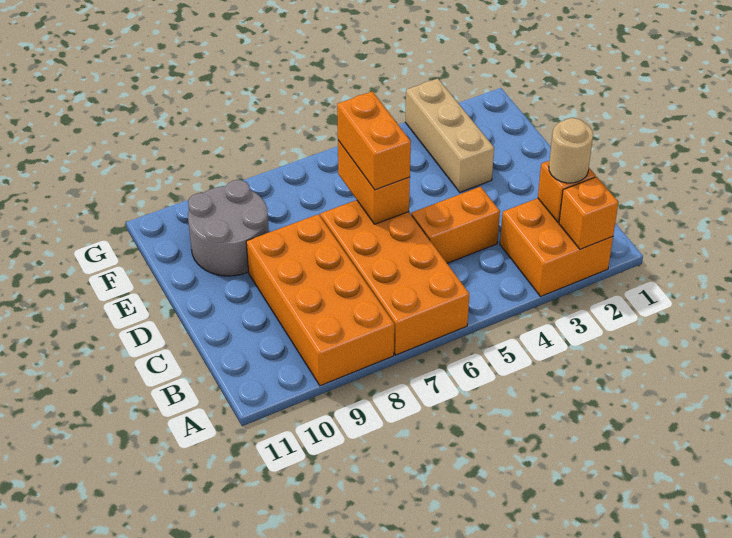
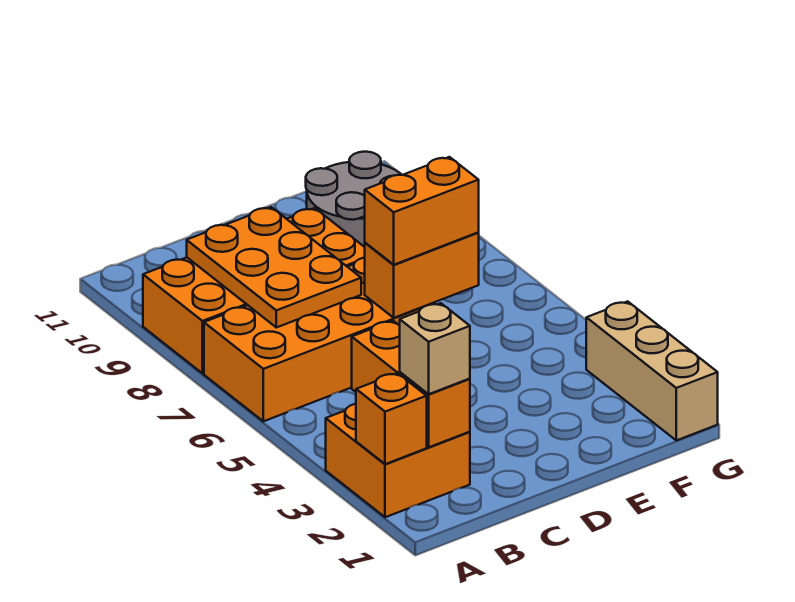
tan round brick B2 level 3 -> tan brick B2 level 3
none -> orange plate B7:C9 level 2
tan brick E3:G3 level 1 -> tan brick G1:G3 level 1

